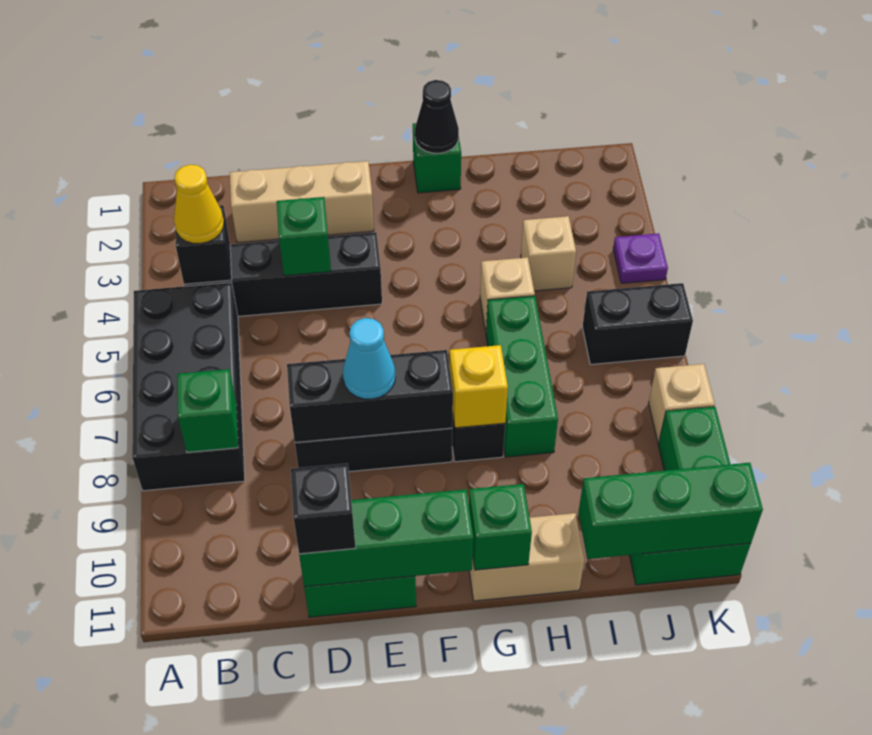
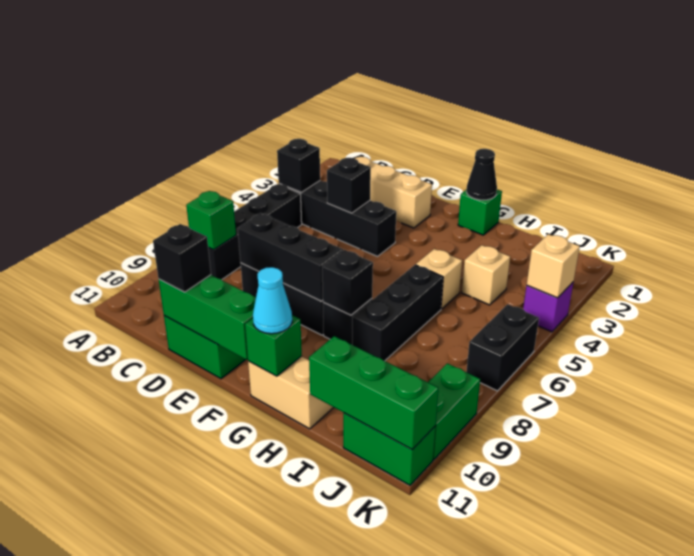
black brick A5:B8 level 1 -> black brick B5:B8 level 1
yellow cone B4 level 3 -> none
green brick D4 level 2 -> black brick D4 level 2
cyan cone E8 level 3 -> cyan cone G11 level 3
yellow brick G8 level 2 -> black brick G8 level 2
green brick H6:H8 level 1 -> black brick H6:H8 level 1
black brick J6:K6 level 1 -> black brick K6:K7 level 1
purple plate K4 level 1 -> purple brick K4 level 1
tan brick K8 level 1 -> tan brick K4 level 2

